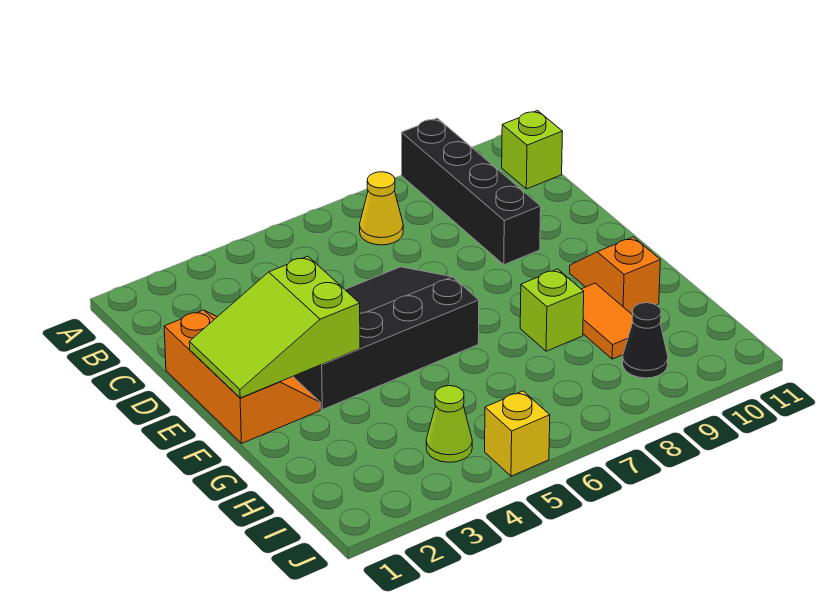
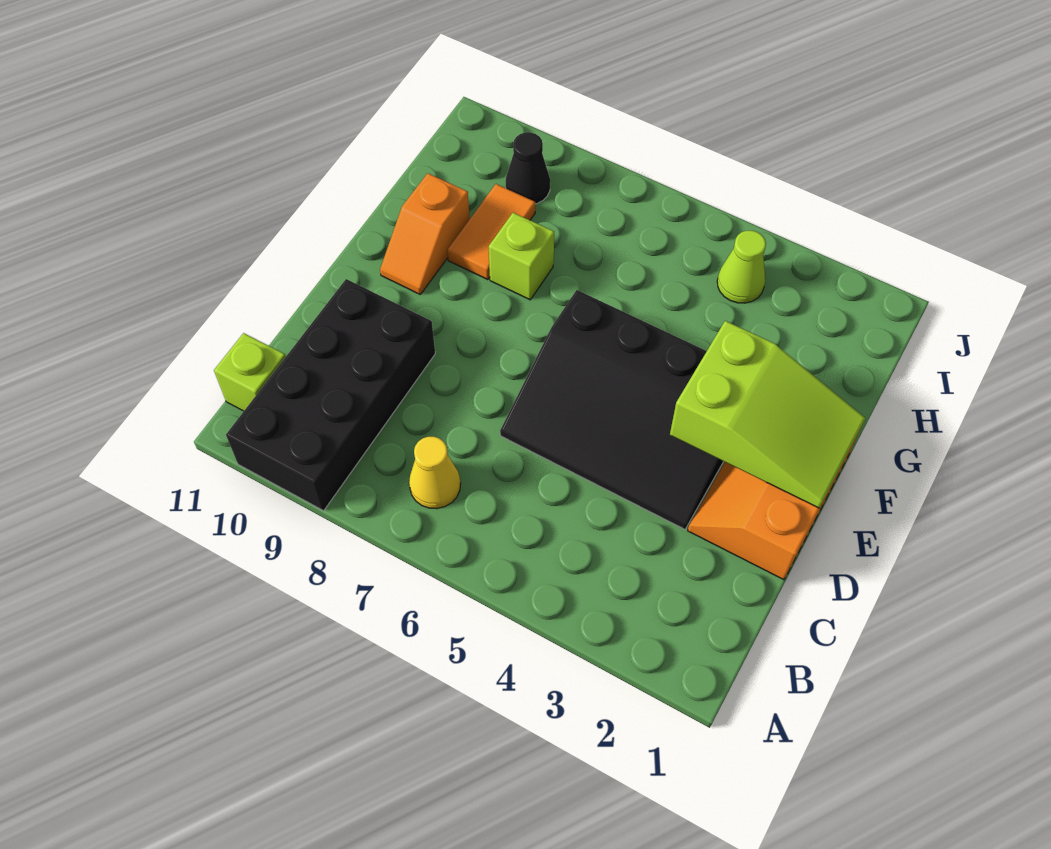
black brick A9:D9 level 1 -> black brick A9:D10 level 1
yellow brick J5 level 1 -> none

